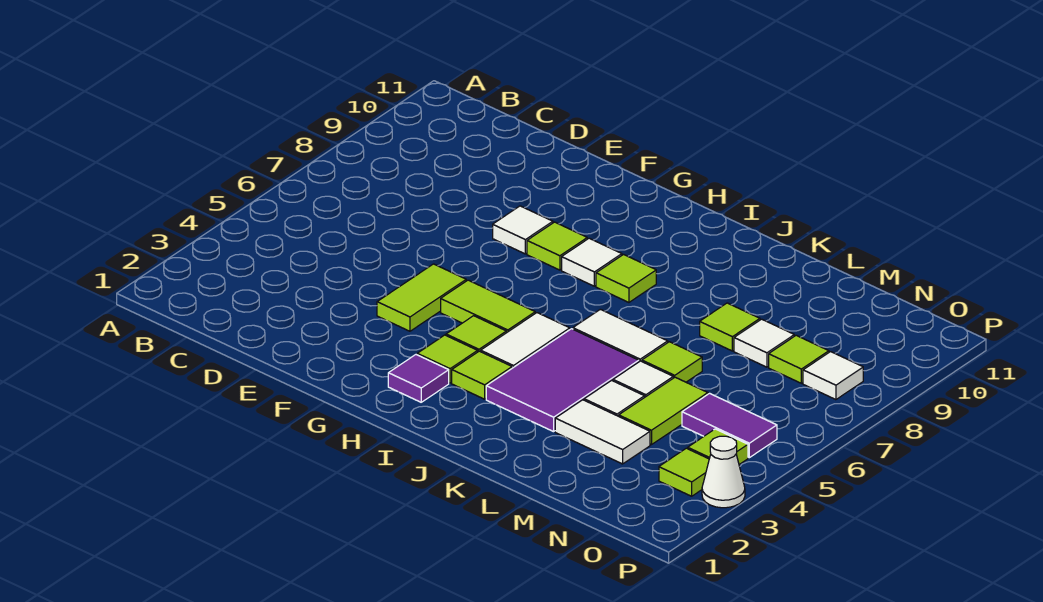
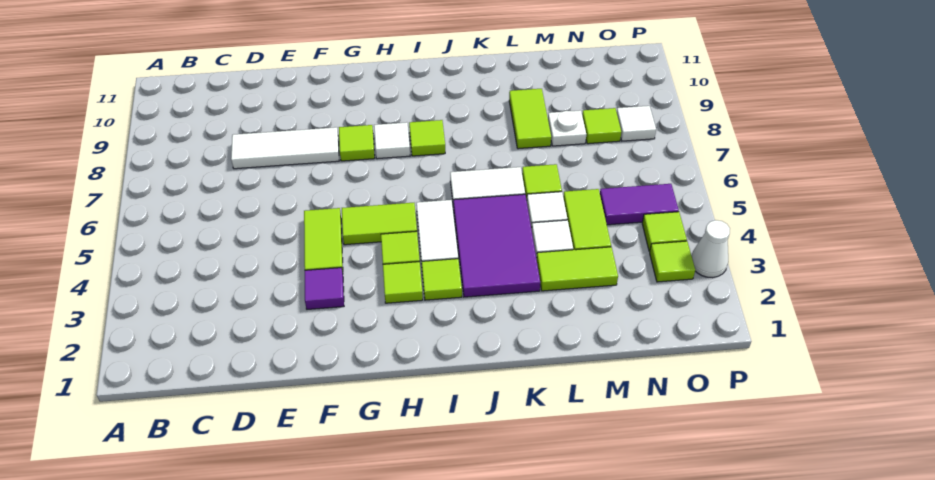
white tile F8 level 1 -> white tile D8:F8 level 1
purple tile H2 level 1 -> purple tile F3 level 1
white tile L3:M3 level 1 -> lime tile L3:M3 level 1
lime tile L8 level 1 -> lime tile L8:L9 level 1
white tile M8 level 1 -> white plate M8 level 1

